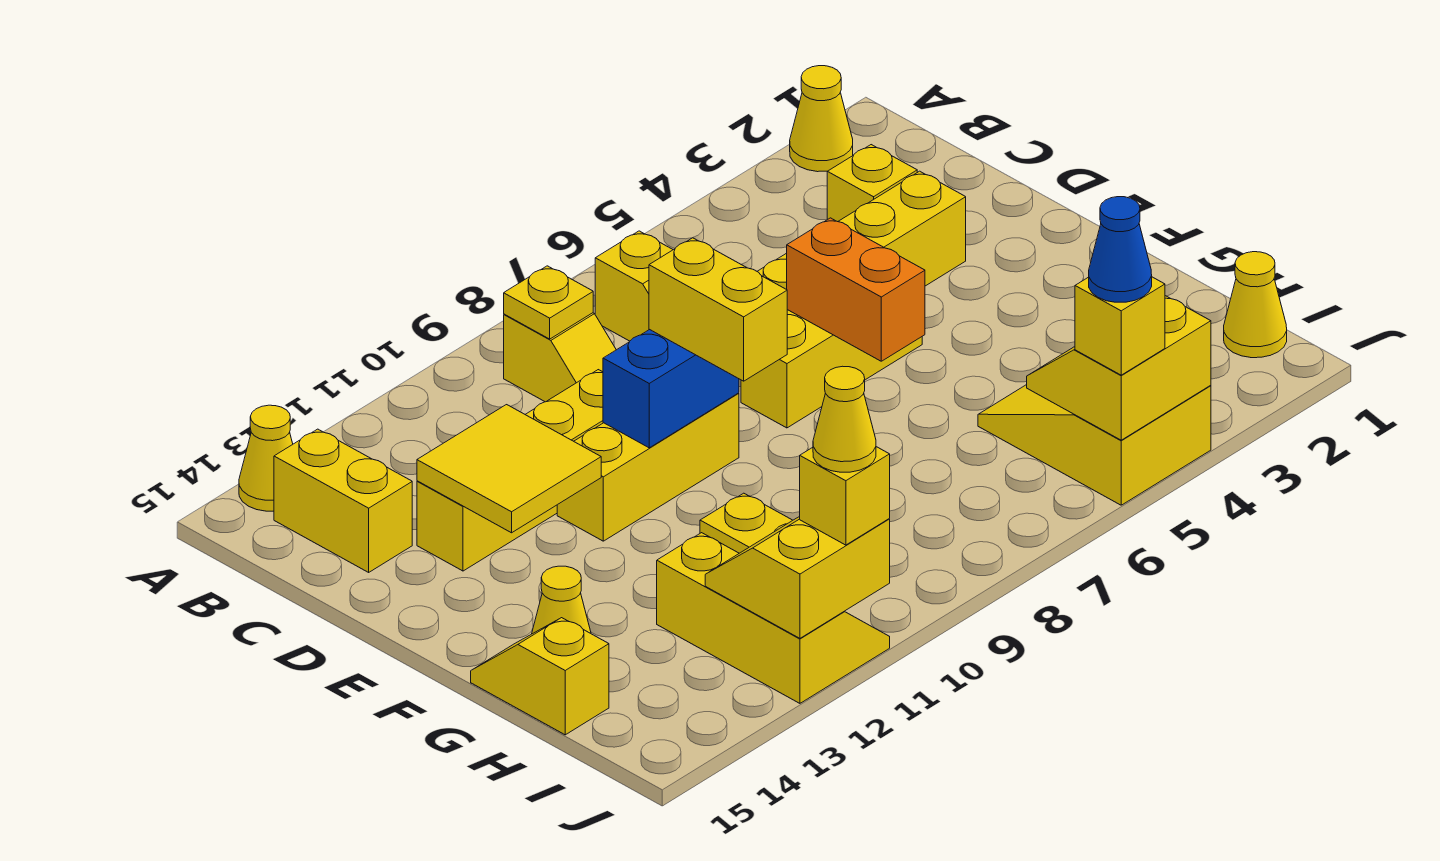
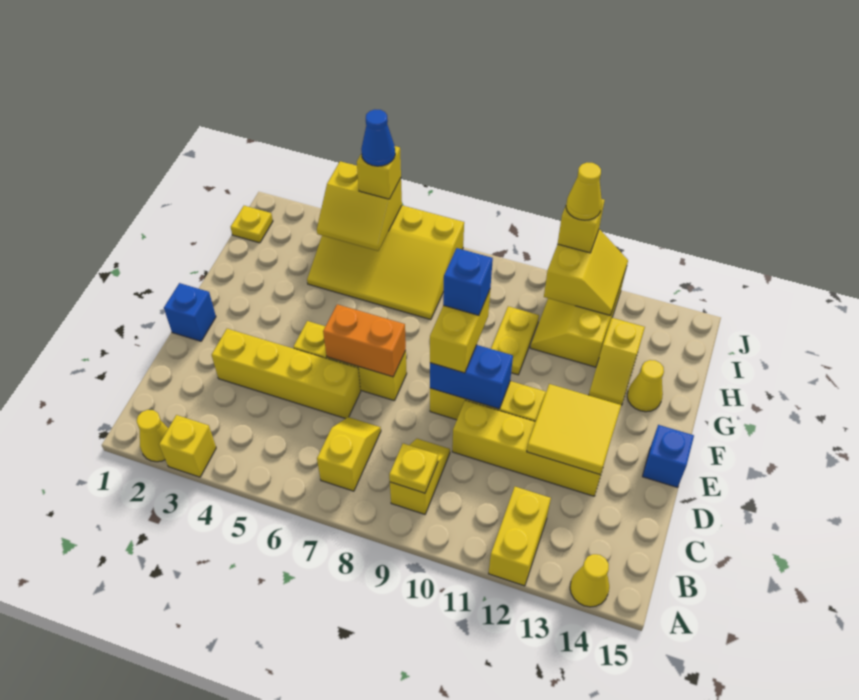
yellow brick B14:C14 level 1 -> yellow brick A12:B12 level 1
yellow brick C3 level 1 -> yellow brick A3 level 1
none -> blue brick E1 level 1
orange brick E6:F6 level 2 -> orange brick E6:E7 level 2
none -> blue brick E15 level 1
none -> blue brick F9 level 4
yellow slope G15:H15 level 1 top H -> yellow slope G13:H13 level 1 top H
yellow slope H4:J5 level 1 top J -> yellow slope H4:J7 level 1 top J
yellow cone I1 level 1 -> yellow plate I1 level 1
yellow slope I11:J12 level 2 top J -> yellow slope I11:J12 level 2 top 11

